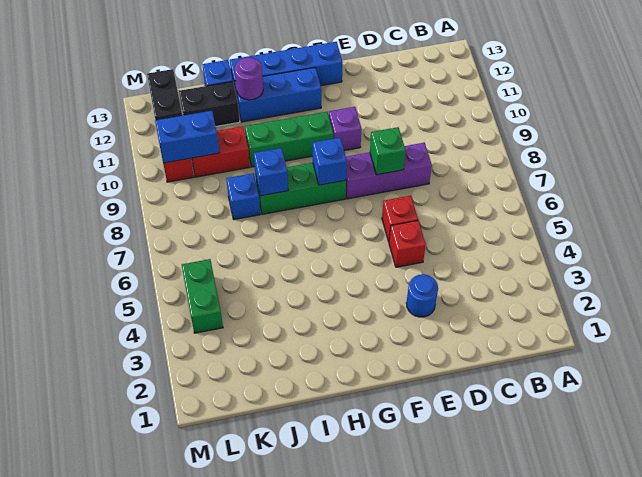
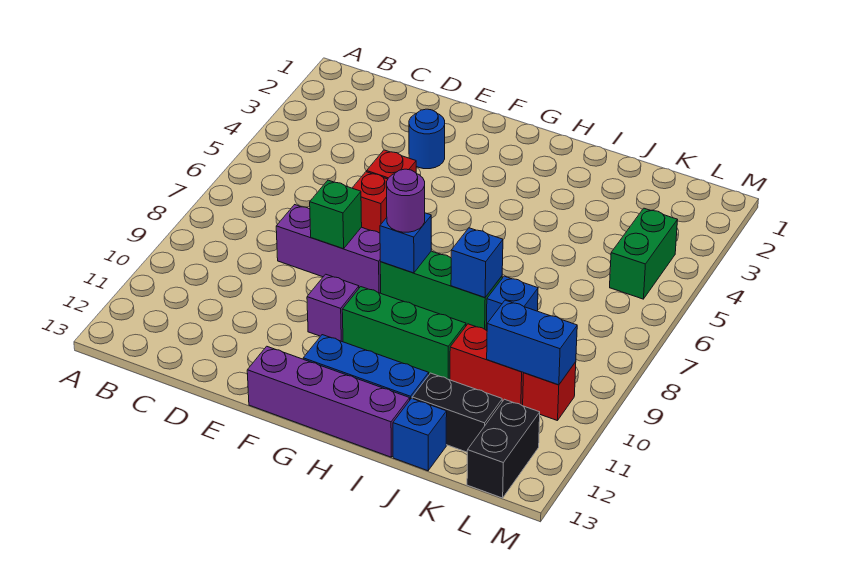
blue brick F13:I13 level 1 -> purple brick F13:I13 level 1
purple round brick I12 level 2 -> purple round brick G8 level 3

